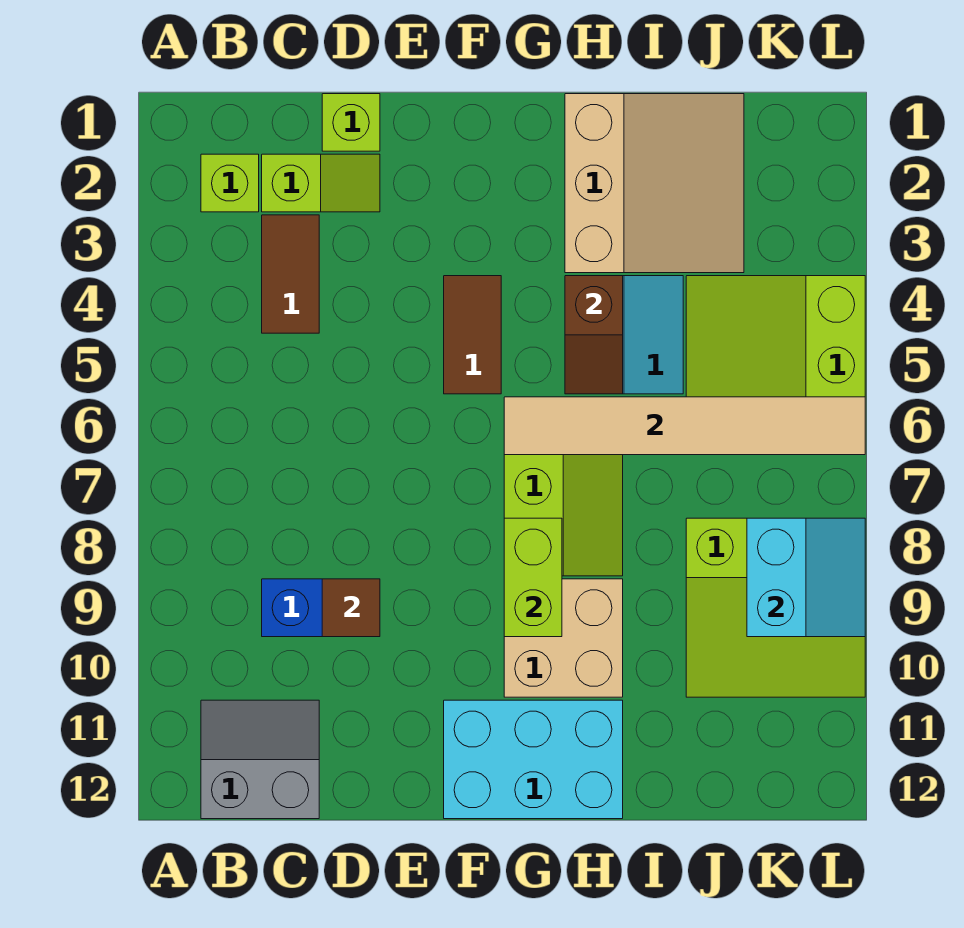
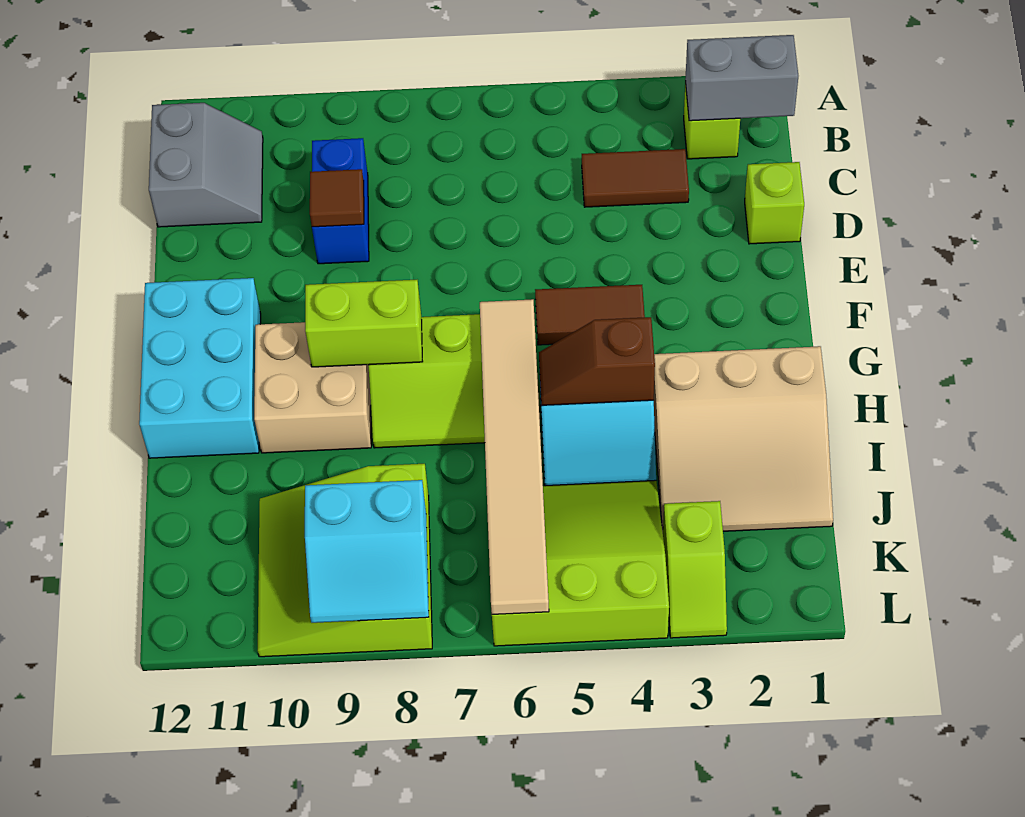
none -> grey brick B1:B2 level 2
lime slope C2:D2 level 1 top C -> lime slope K3:L3 level 1 top K

